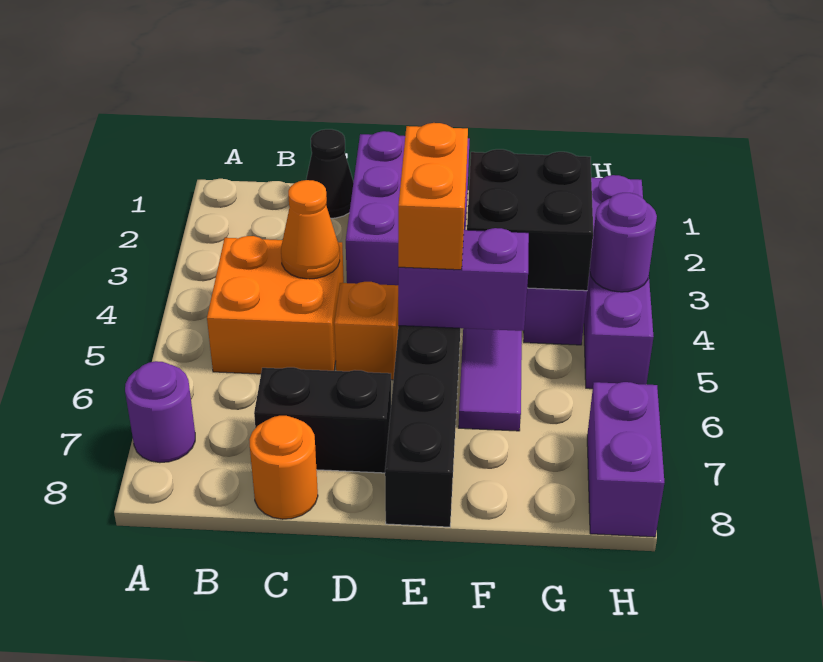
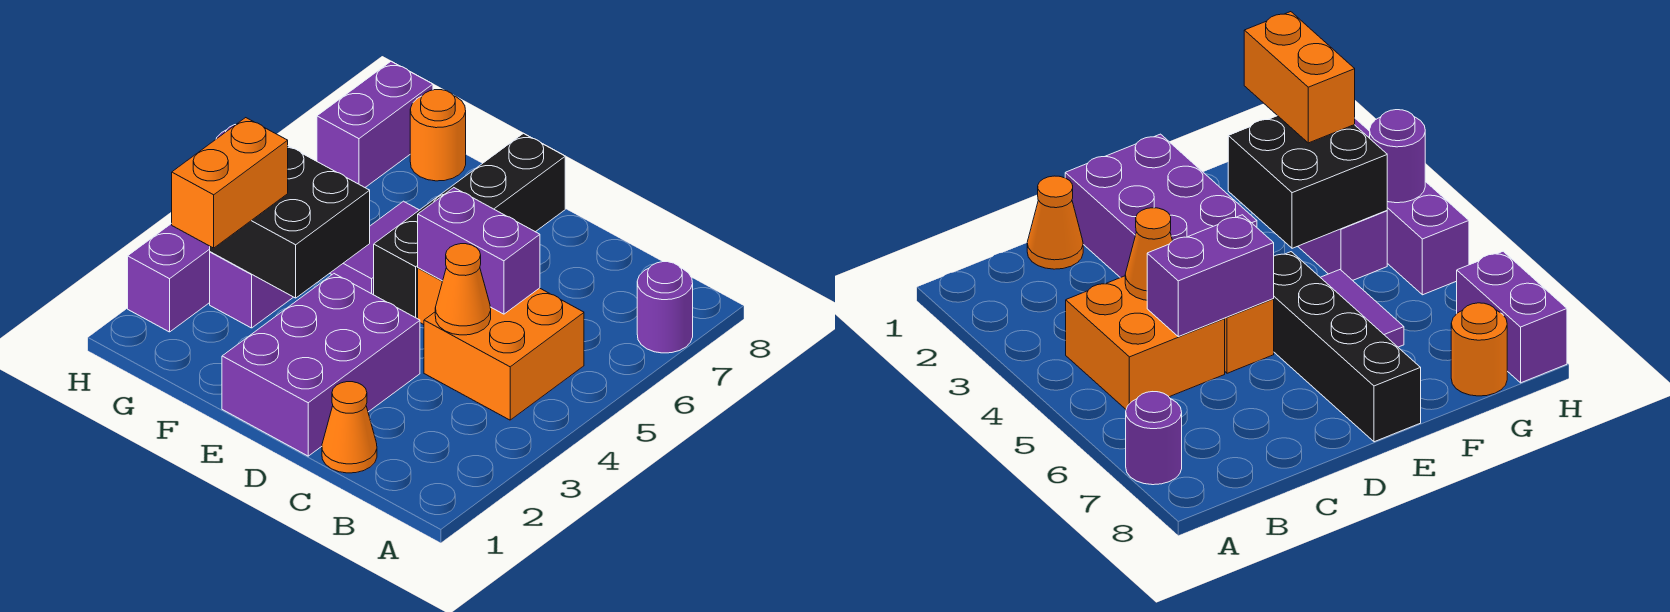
black cone C1 level 1 -> orange cone C1 level 1
black brick C7:D7 level 1 -> none
orange round brick C8 level 1 -> orange round brick G8 level 1
orange brick E4:E5 level 3 -> orange brick G2:G3 level 3
purple brick E5:F5 level 2 -> purple brick C5:D5 level 2

